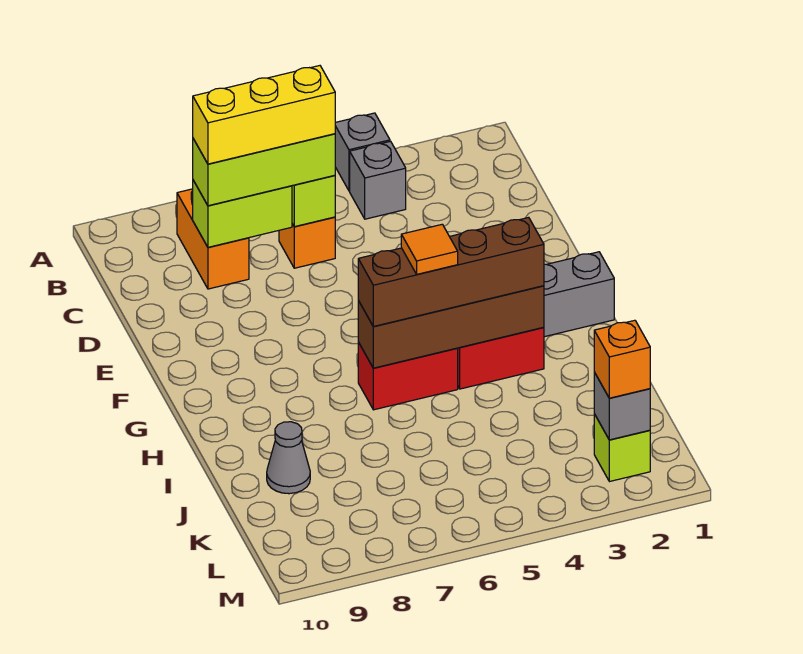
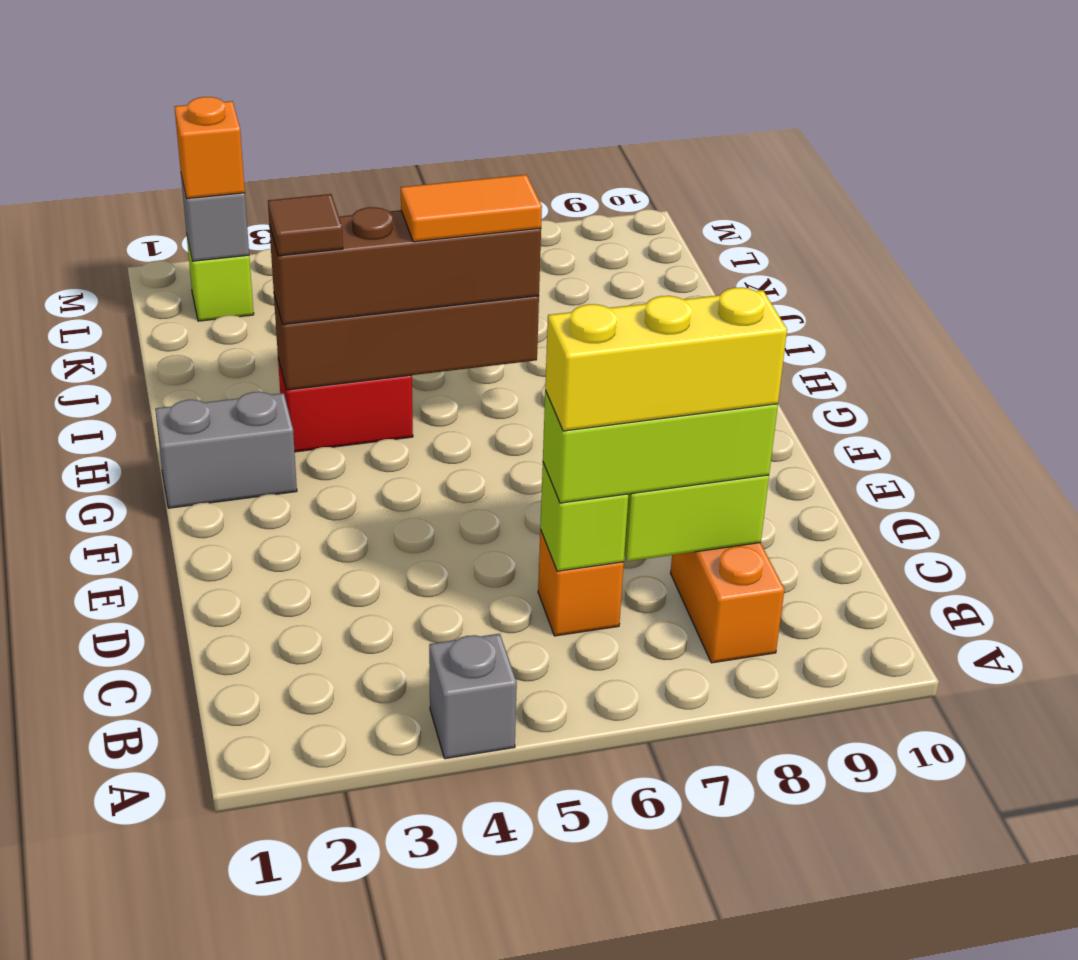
grey brick B4 level 1 -> none
none -> brown tile H3 level 4
red brick H5:H6 level 1 -> none
orange tile H5 level 4 -> orange tile H5:H6 level 4
grey cone J9 level 1 -> none

